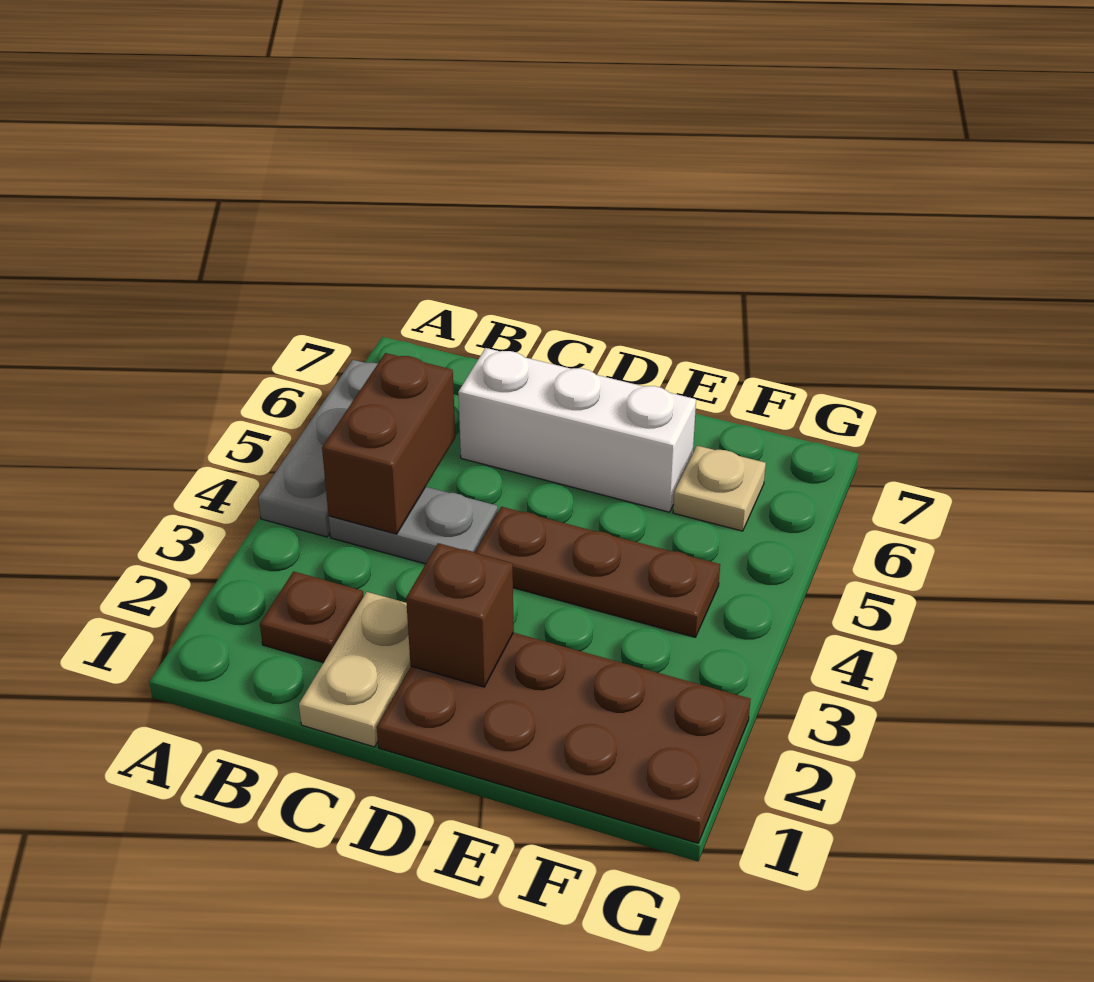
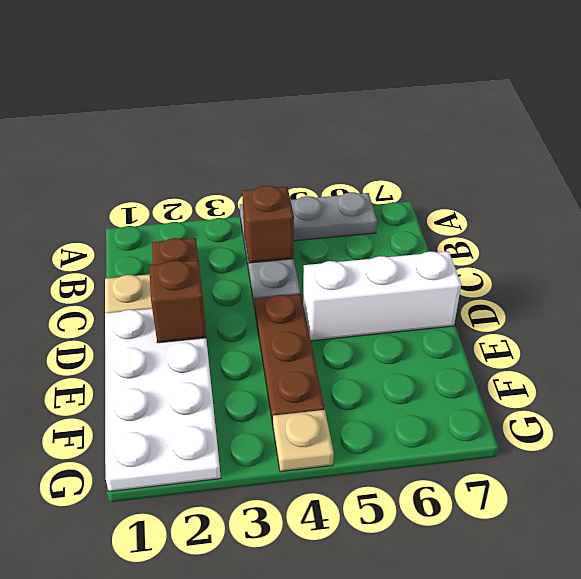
brown brick B4:B5 level 2 -> brown brick B4 level 2
white brick C6:E6 level 1 -> white brick D5:D7 level 1
brown plate D1:G2 level 1 -> white plate D1:G2 level 1
tan plate F6 level 1 -> tan plate G4 level 1

